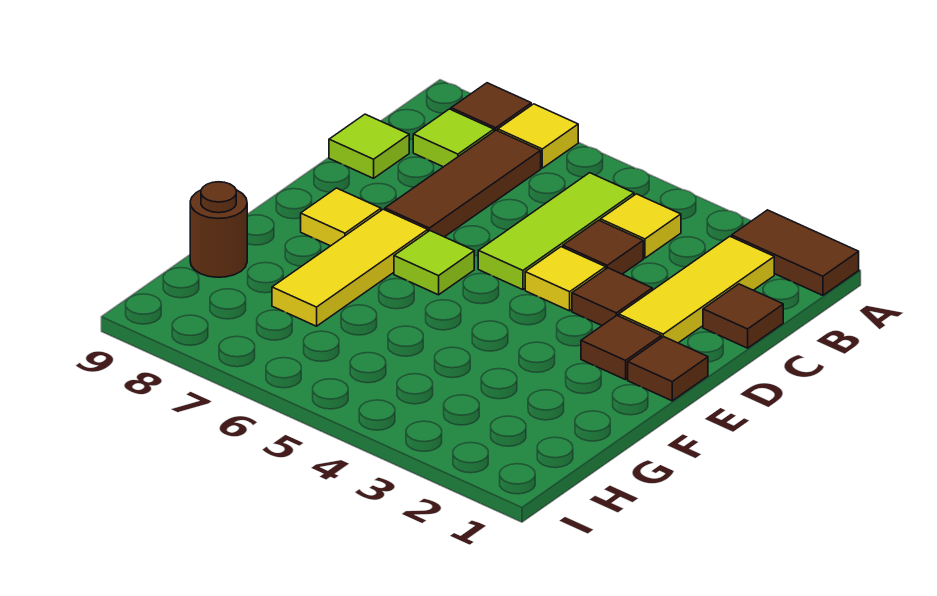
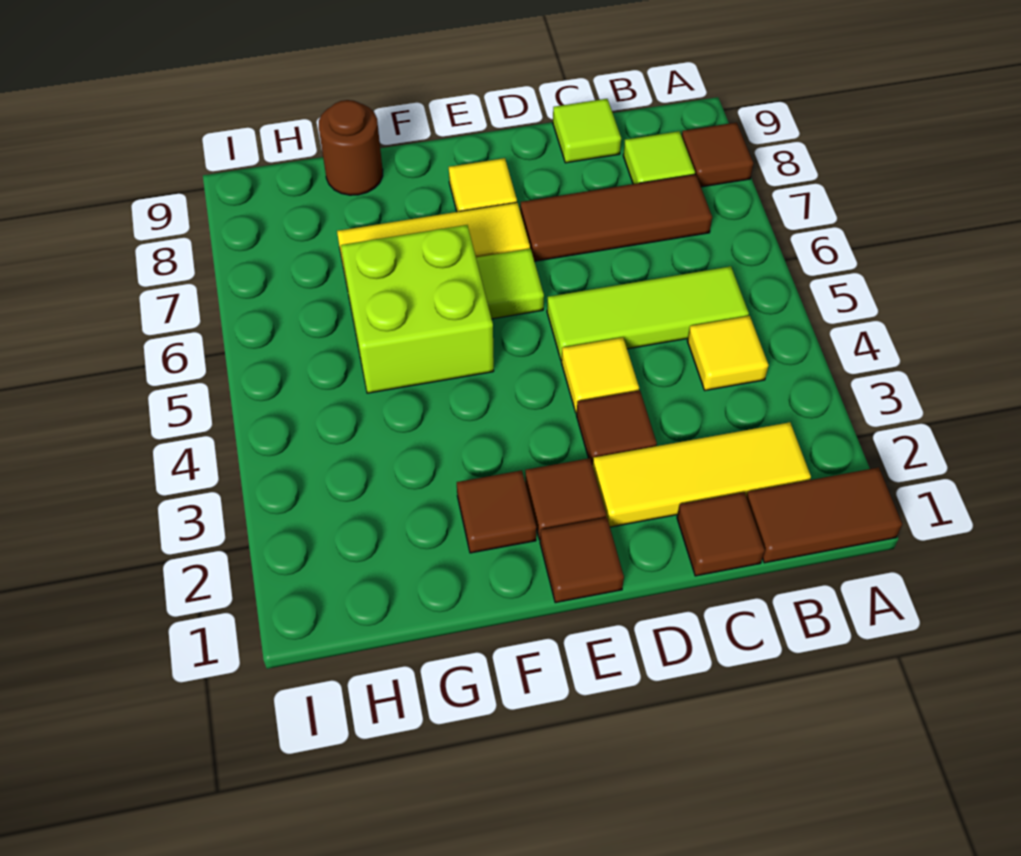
brown tile A1:A2 level 1 -> brown tile A1:B1 level 1
yellow tile A7 level 1 -> none
brown tile C4 level 1 -> brown tile F2 level 1
none -> lime brick F5:G6 level 1

